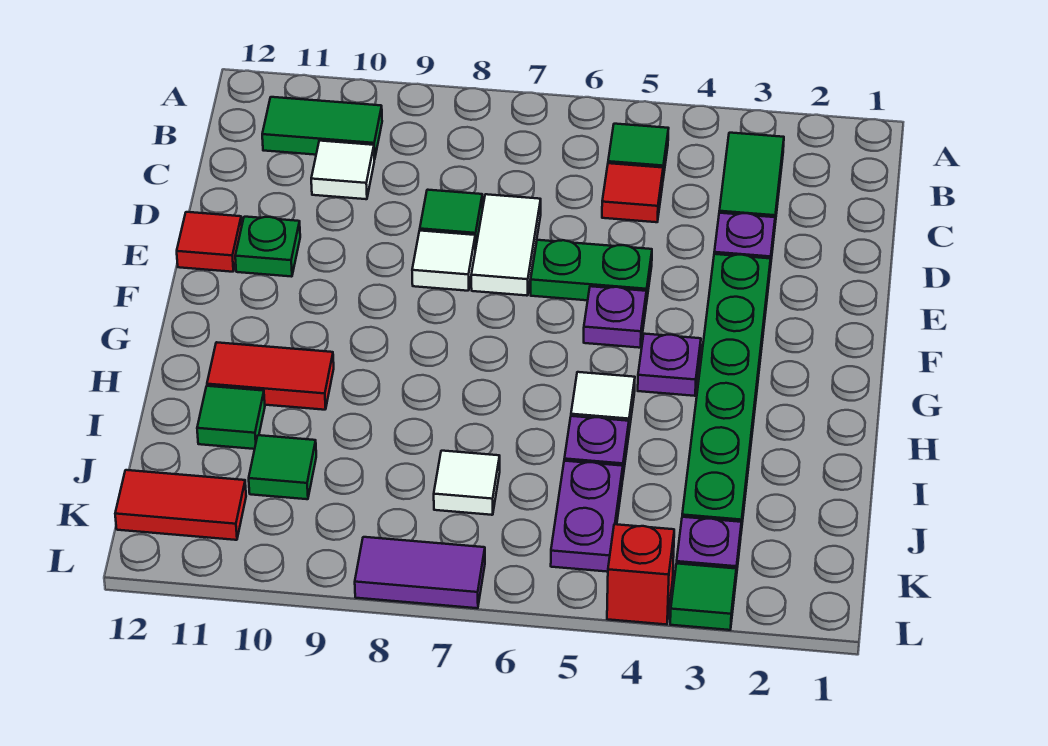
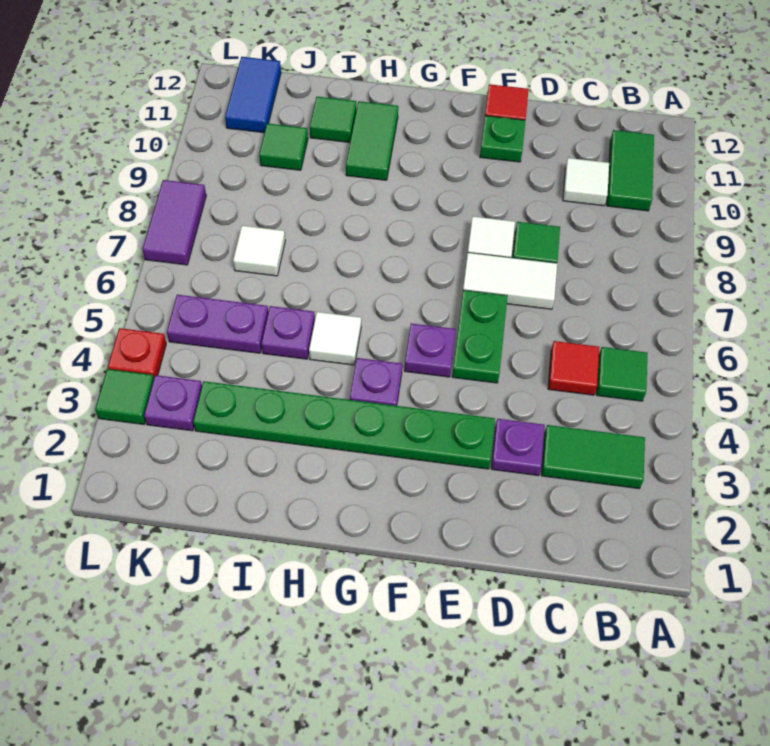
red tile H10:H11 level 1 -> green tile H10:H11 level 1
red tile K11:K12 level 1 -> blue tile K11:K12 level 1
red brick L4 level 1 -> red plate L4 level 1

